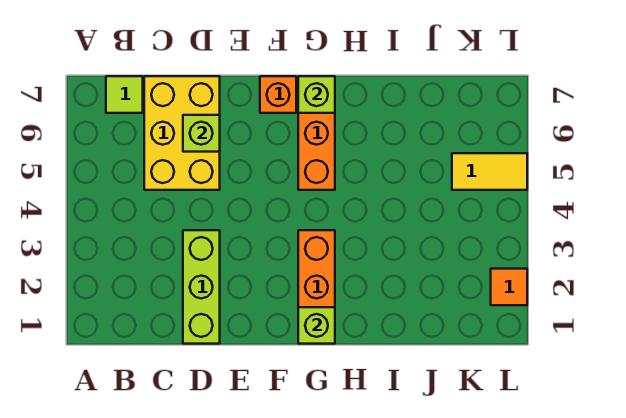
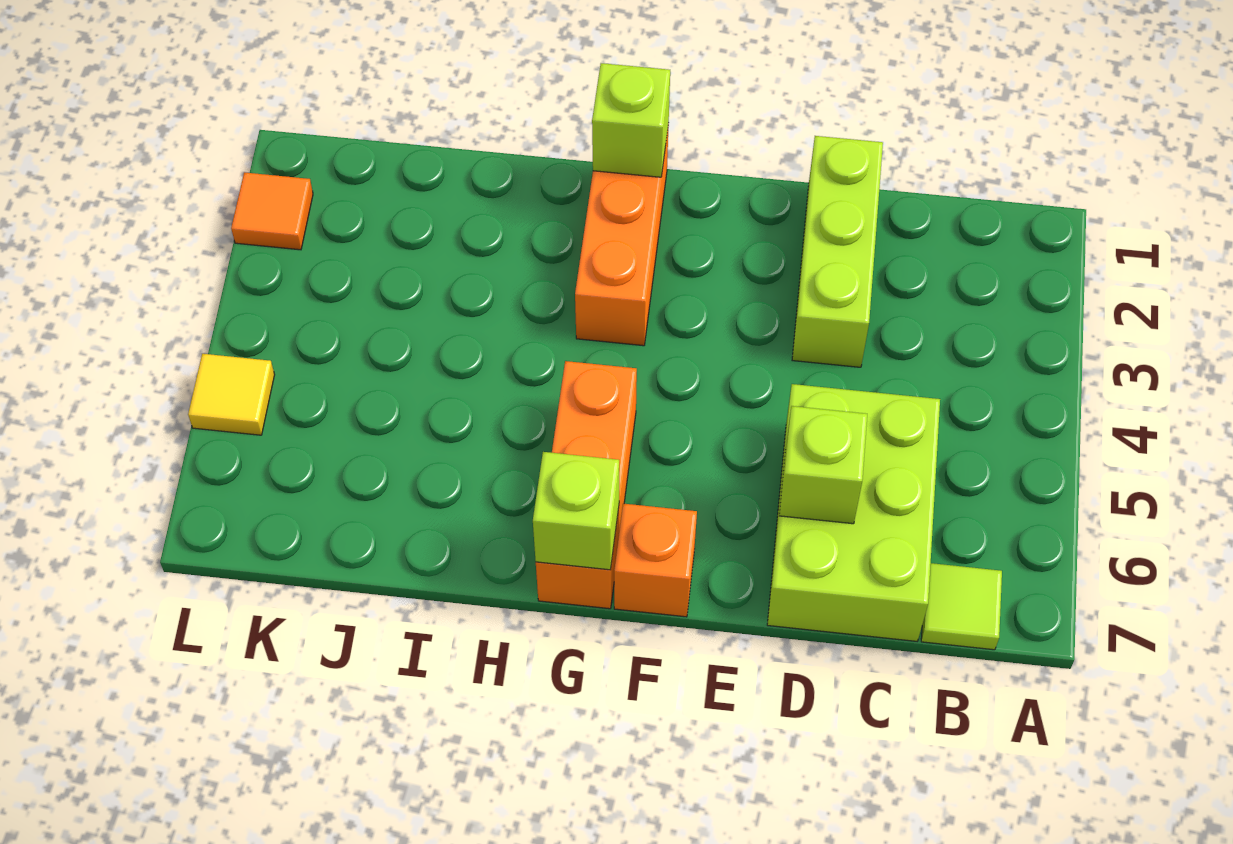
yellow brick C5:D7 level 1 -> lime brick C5:D7 level 1
yellow tile K5:L5 level 1 -> yellow tile L5 level 1

